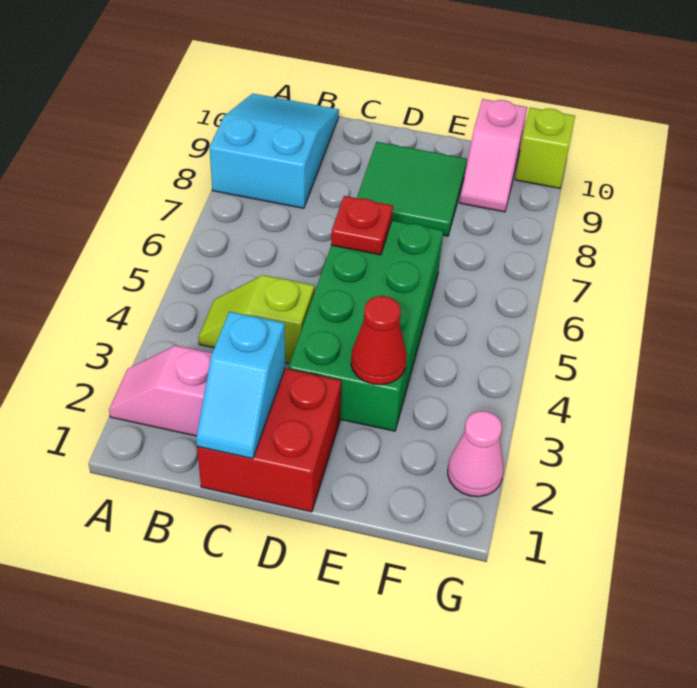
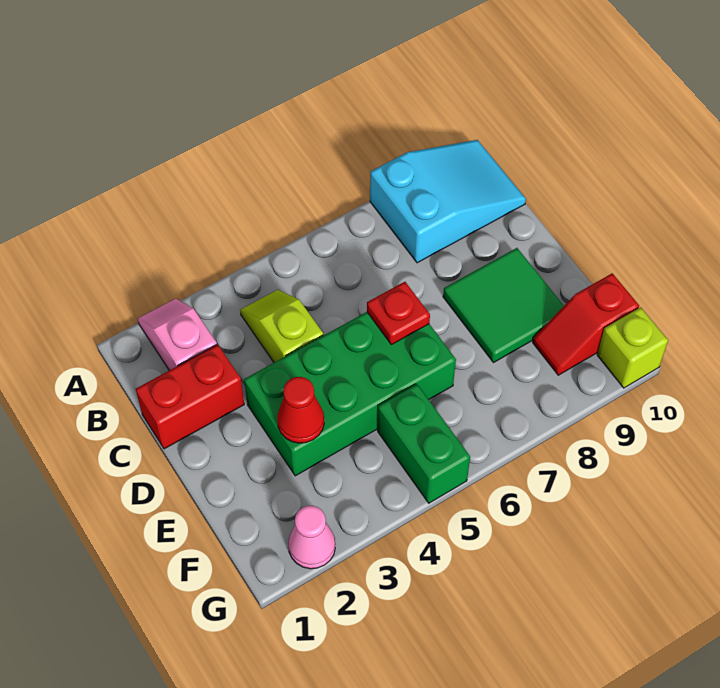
red brick C1:D2 level 1 -> red brick C1:C2 level 1
cyan slope C1:C2 level 2 top 2 -> none
none -> green brick F5:G5 level 1
pink slope F9:F10 level 1 top 10 -> red slope F9:F10 level 1 top 10

